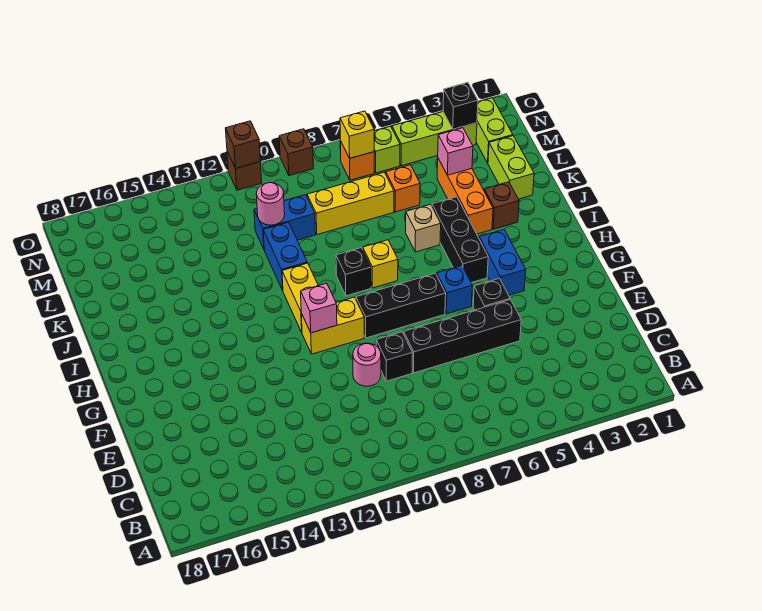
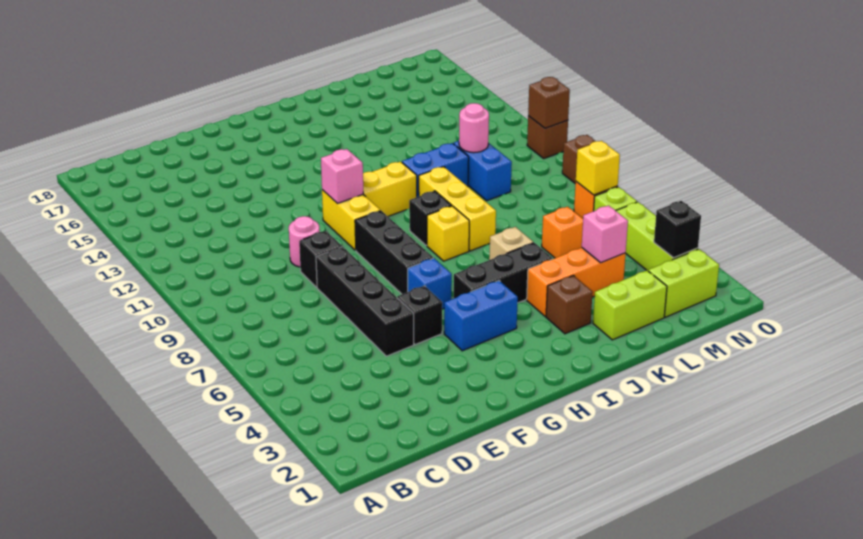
yellow brick L7:L9 level 1 -> yellow brick J8:J10 level 1

